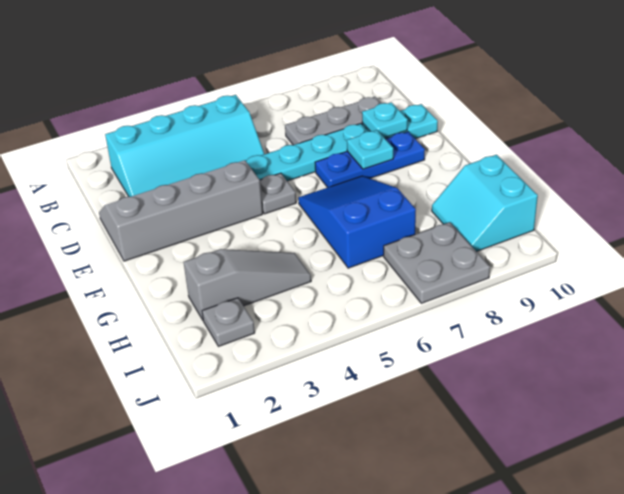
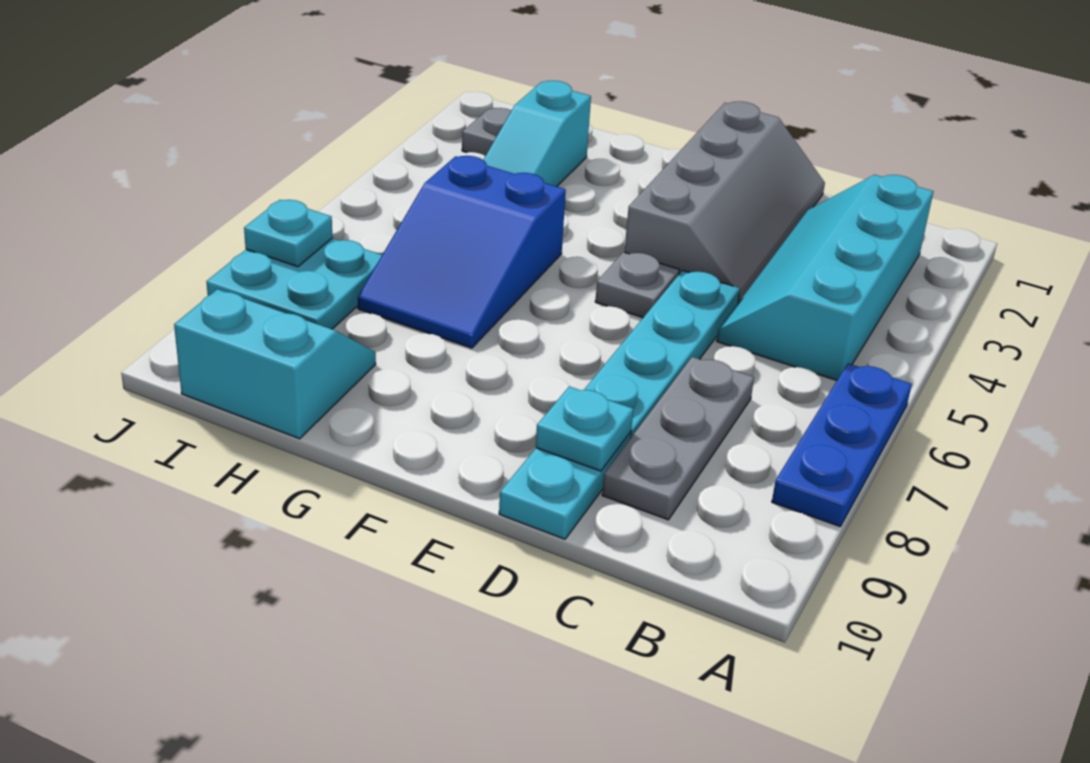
blue plate E7:E9 level 1 -> blue plate A6:A8 level 1
cyan plate E8 level 2 -> cyan plate J7 level 2
blue slope F6:H7 level 1 top H -> blue slope G5:H7 level 1 top 5
grey slope H2:H4 level 1 top 2 -> cyan slope H2:H4 level 1 top 2
grey plate I7:J8 level 1 -> cyan plate I7:J8 level 1

